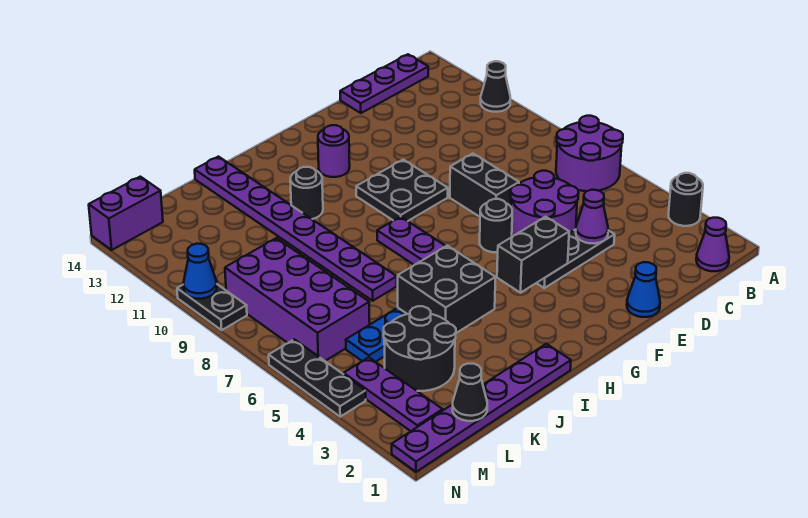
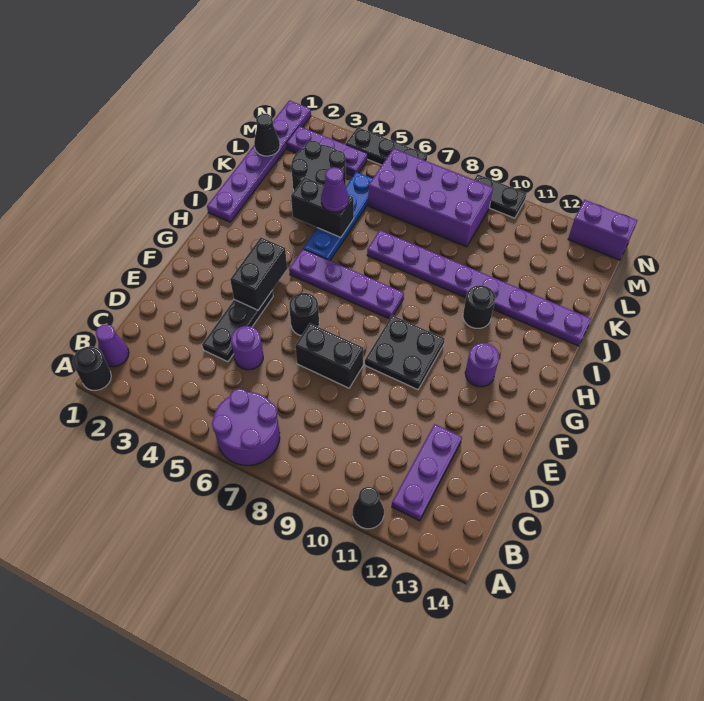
black round brick A3 level 1 -> black round brick A1 level 1
purple plate B14:D14 level 1 -> purple plate B12:D12 level 1
purple cone D4 level 2 -> purple cone J5 level 3
purple round brick D5:E6 level 1 -> purple round brick D5 level 1
blue cone E1 level 1 -> none
black brick I4:J5 level 2 -> black brick J4:J5 level 2
purple brick M14:N14 level 1 -> purple brick N13:N14 level 1
blue cone N10 level 2 -> none

